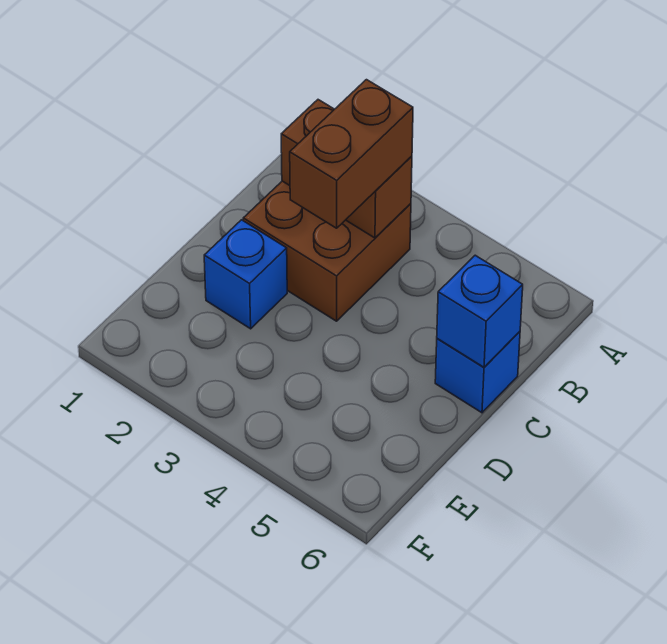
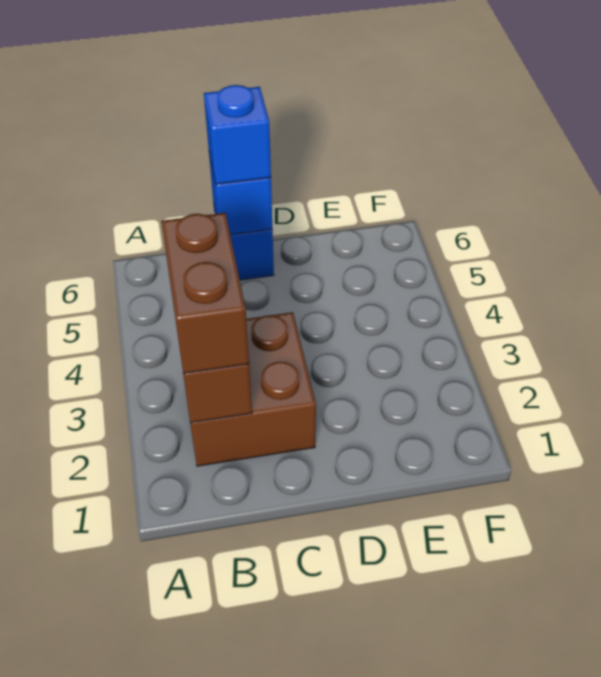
brown brick B3:C3 level 3 -> brown brick B2:B3 level 3
blue brick D2 level 1 -> blue brick C6 level 3

